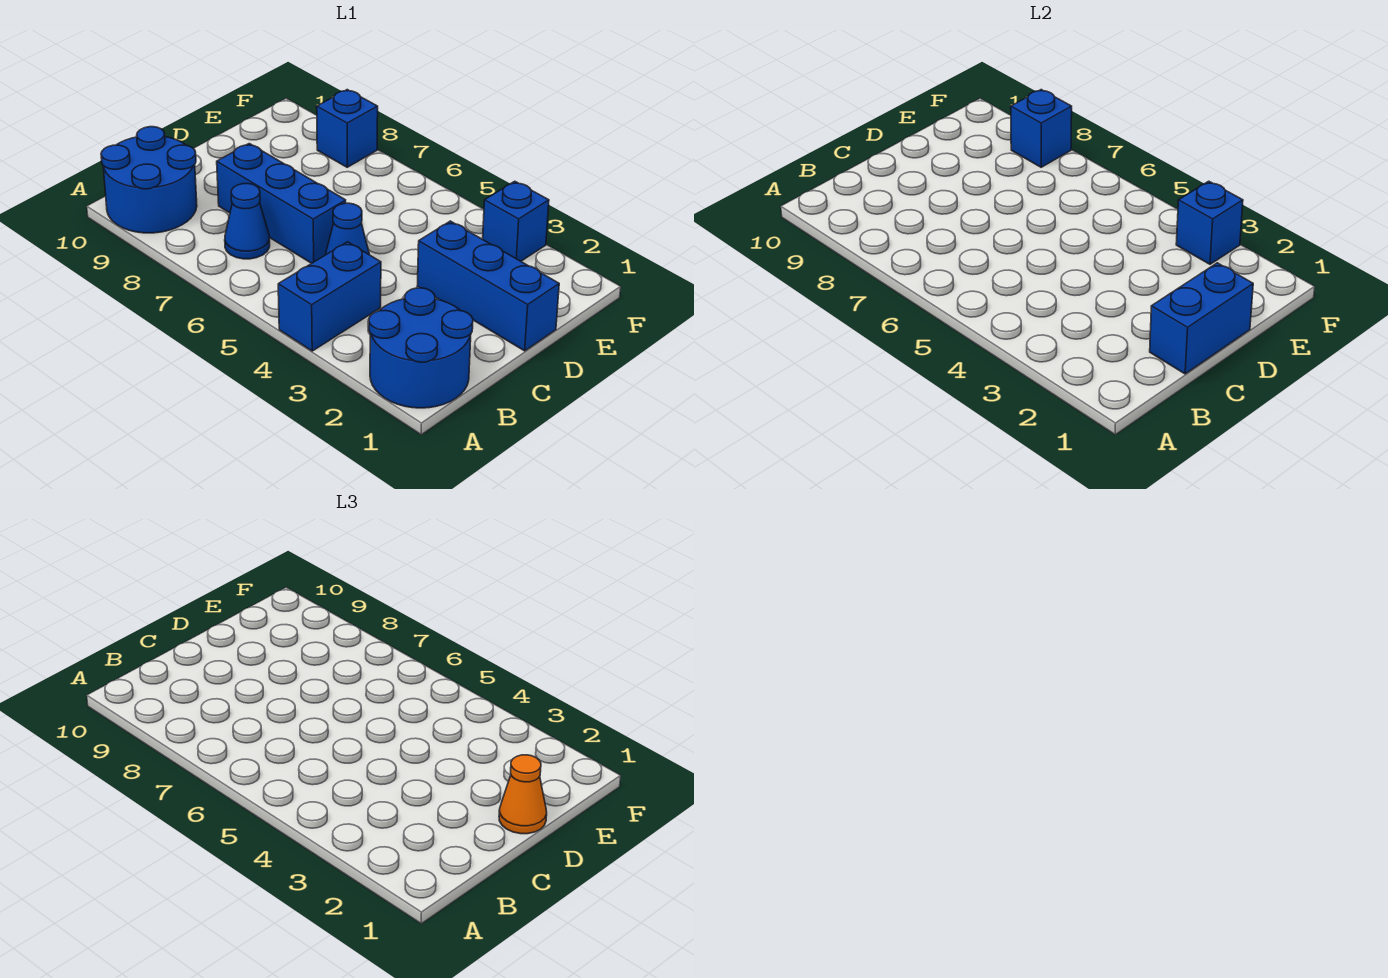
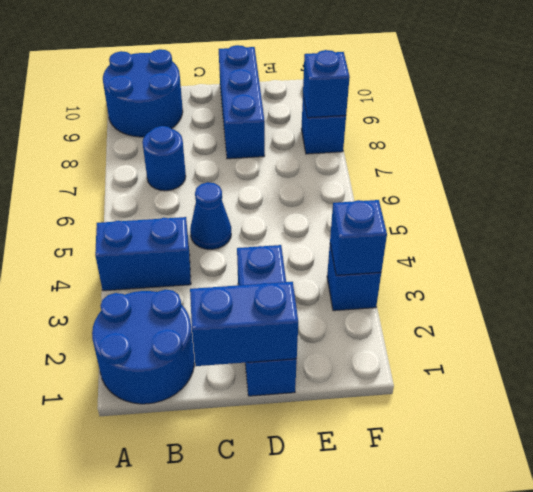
blue cone B7 level 1 -> blue round brick B7 level 1
blue brick C6:C8 level 1 -> blue brick D8:D10 level 1
orange cone D1 level 3 -> none

